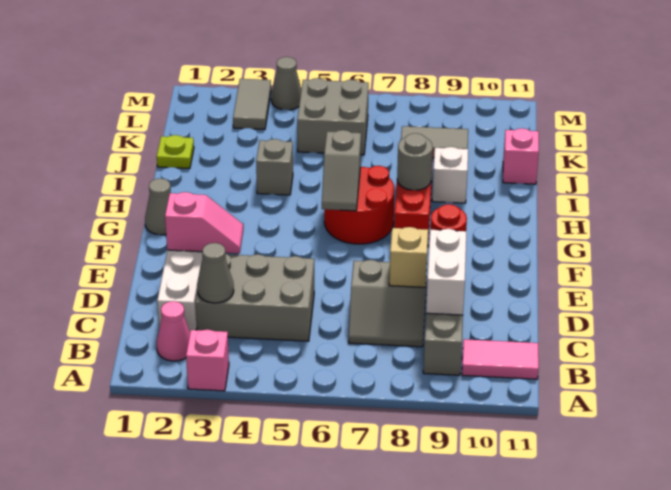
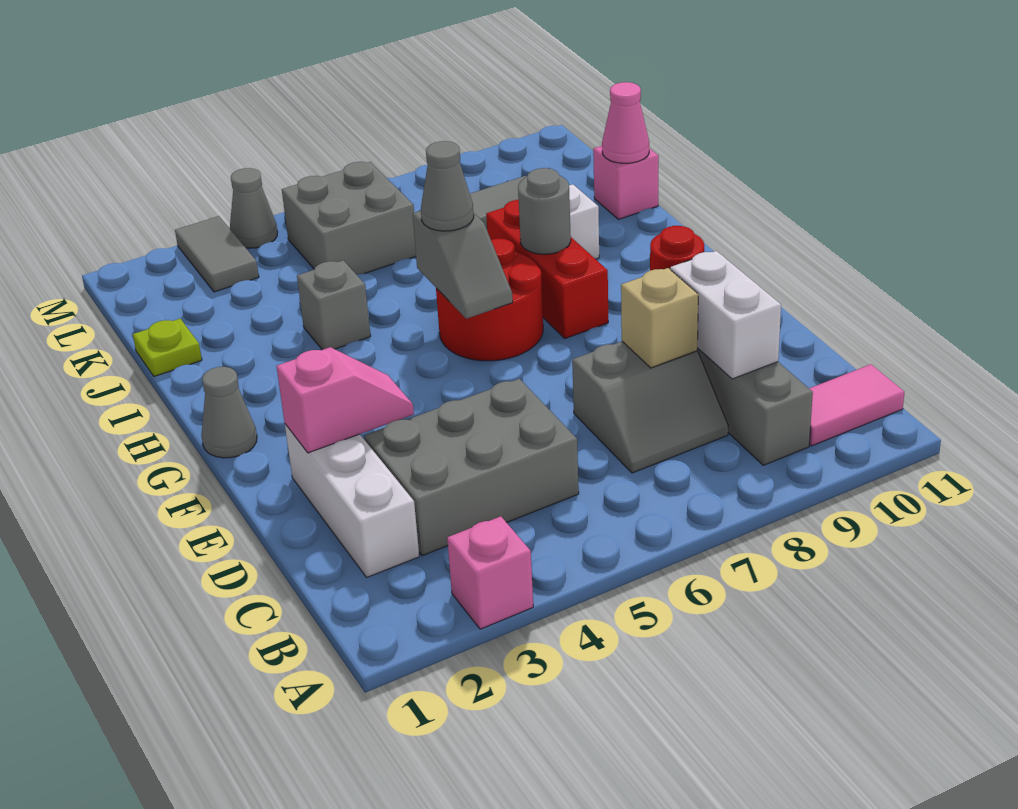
pink cone B2 level 1 -> pink cone J11 level 2
grey cone C3 level 2 -> grey cone H6 level 3

